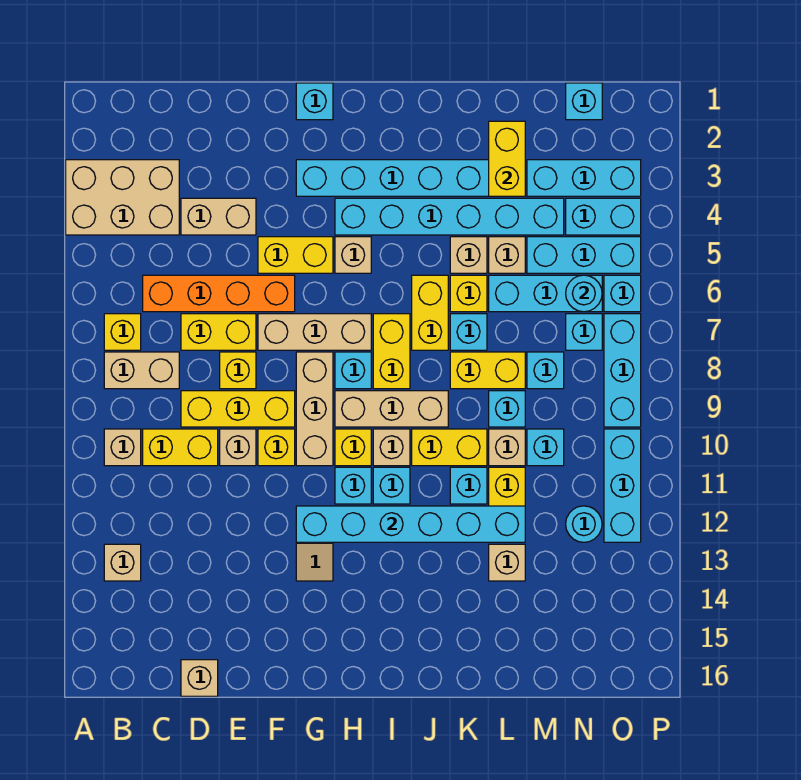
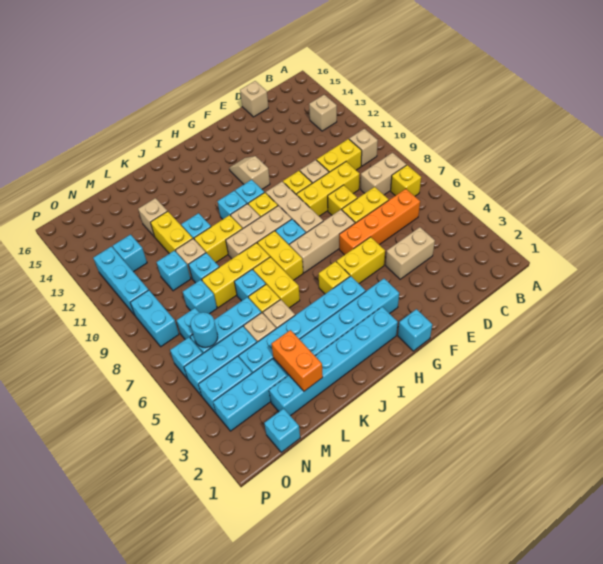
tan brick A3:C4 level 1 -> none
cyan brick G12:L12 level 2 -> cyan brick H2:M2 level 1
tan brick H5 level 1 -> yellow brick H5 level 1
yellow brick K8:L8 level 1 -> yellow brick J8:L8 level 1
yellow brick L2:L3 level 2 -> orange brick L2:L3 level 2
cyan round brick N12 level 1 -> cyan brick N12 level 1
cyan brick O7:O9 level 1 -> cyan brick O8:O9 level 1

